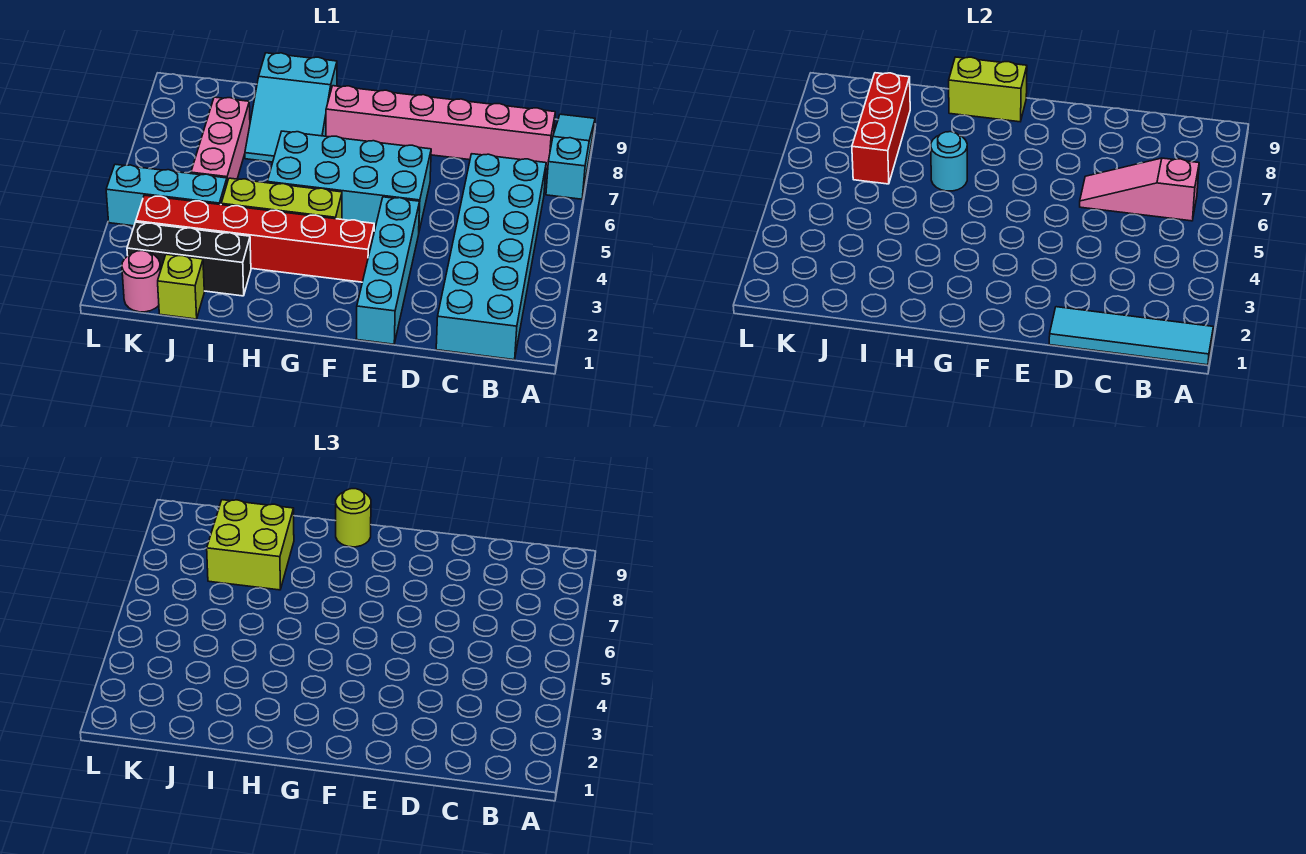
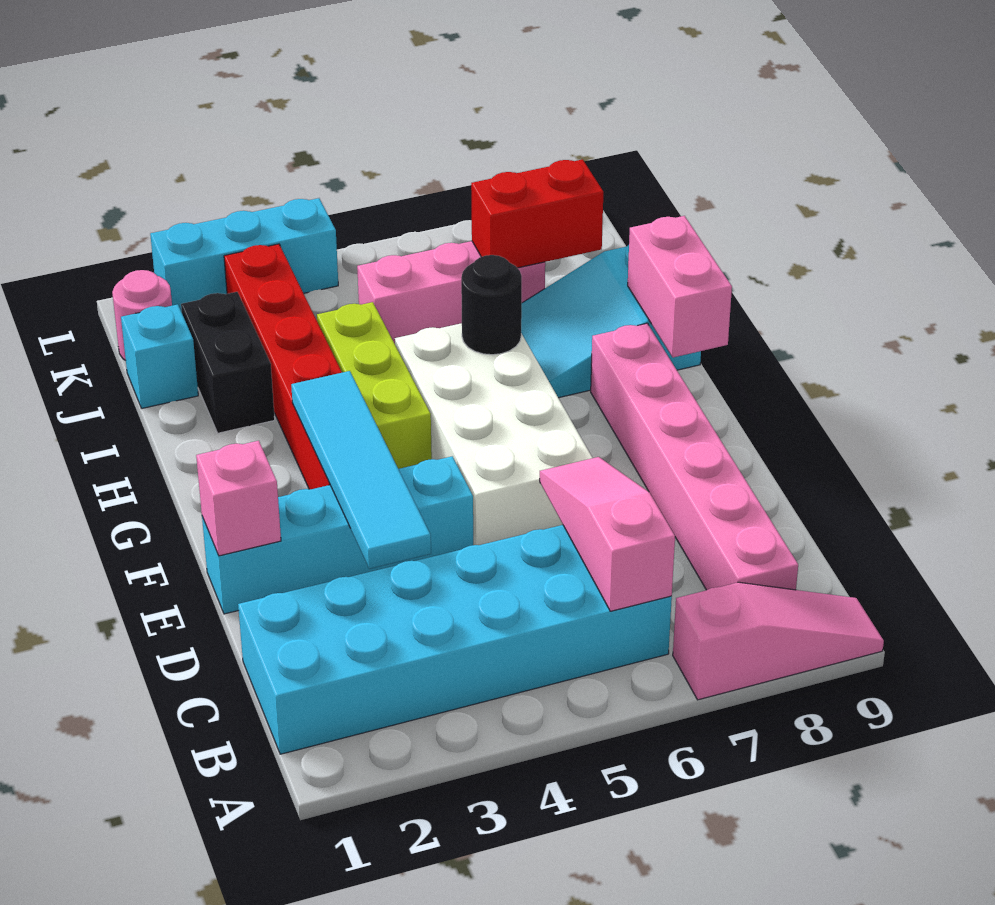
cyan tile A1:D1 level 2 -> cyan tile D3:G3 level 2
cyan slope A7:A9 level 1 top 7 -> pink slope A7:A9 level 1 top 7
none -> pink brick E1 level 2
cyan brick E5:H6 level 1 -> white brick E5:H6 level 1
lime brick G9:H9 level 2 -> pink brick G9:H9 level 2
lime round brick G9 level 3 -> none
cyan round brick H6 level 2 -> black round brick H6 level 2
black brick I2:K2 level 1 -> black brick I2:J2 level 1
lime brick I7:J8 level 3 -> none
lime brick J1 level 1 -> cyan brick J1 level 1
cyan brick J4:L4 level 1 -> cyan brick L2:L4 level 1
red brick J6:J8 level 2 -> red brick J7:J8 level 2

